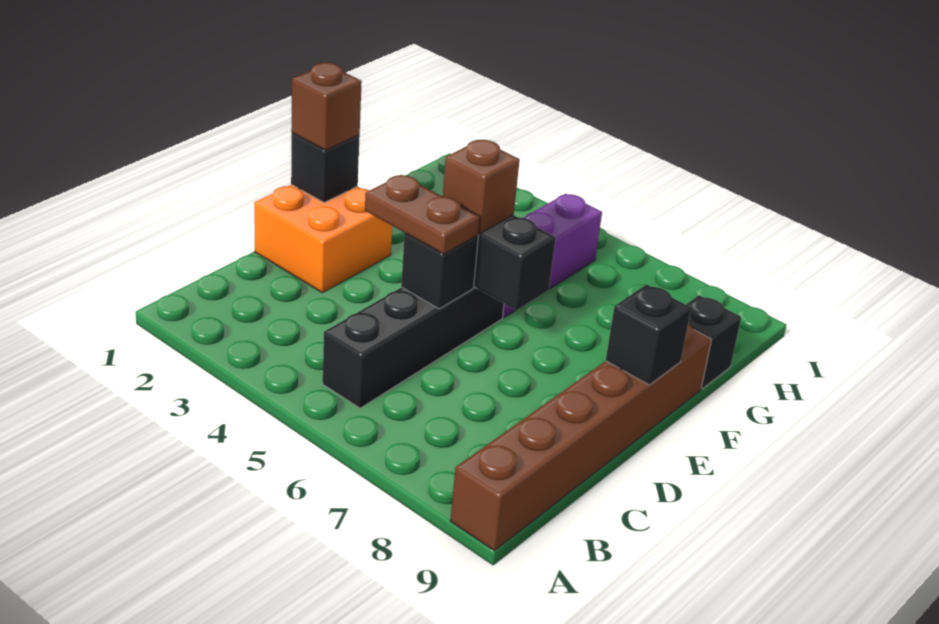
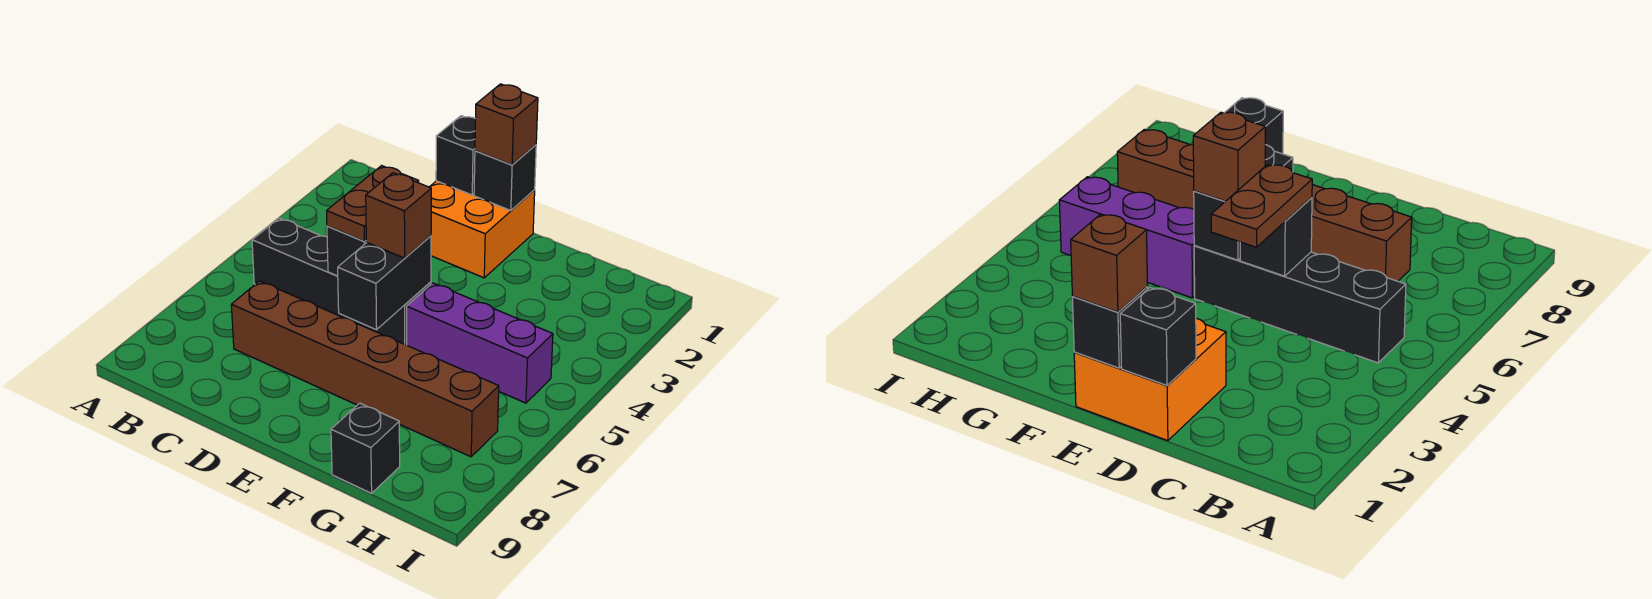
brown brick A9:F9 level 1 -> brown brick C7:H7 level 1
black brick E9 level 2 -> black brick D1 level 2

